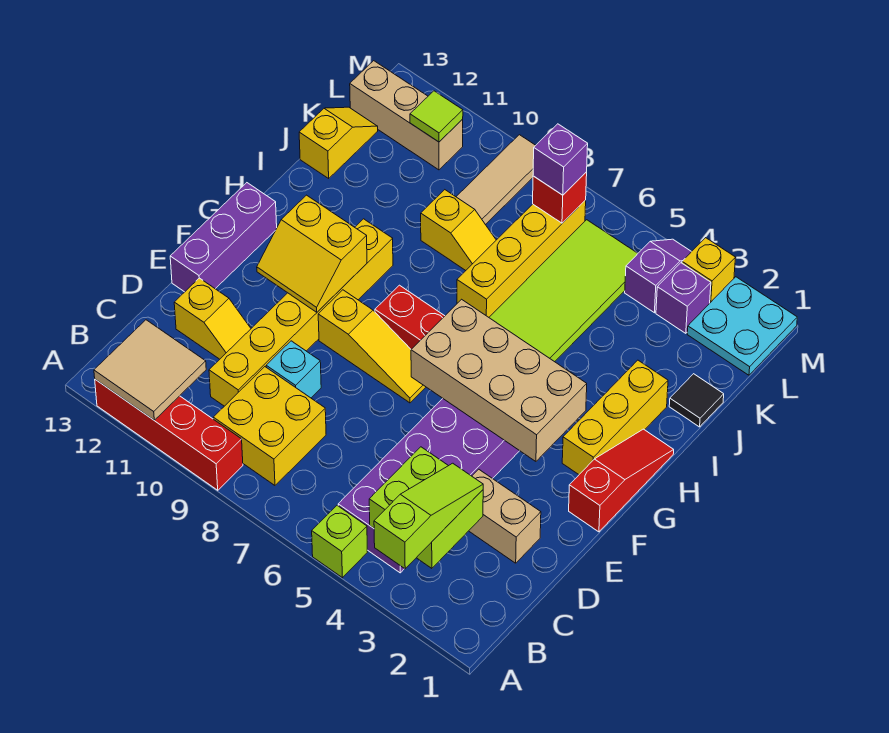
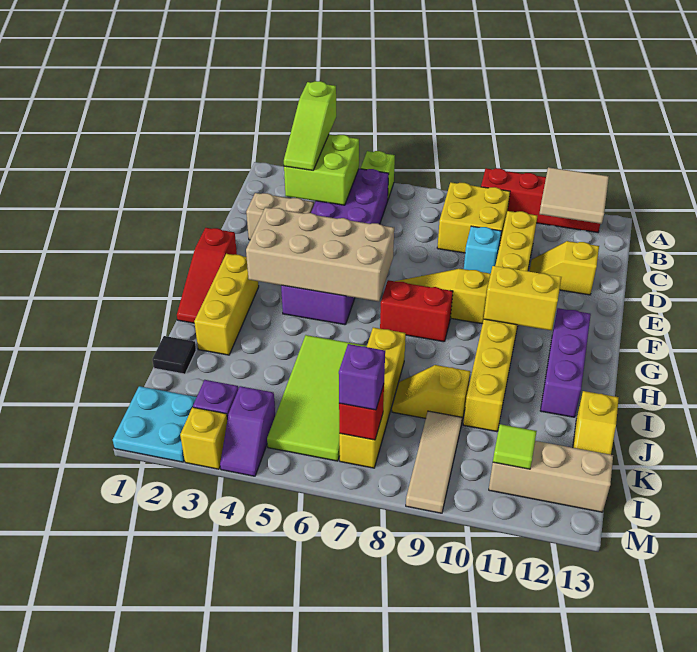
yellow brick C10:H10 level 1 -> yellow brick C10:J10 level 1
purple brick E13:G13 level 1 -> purple brick G12:I12 level 1

